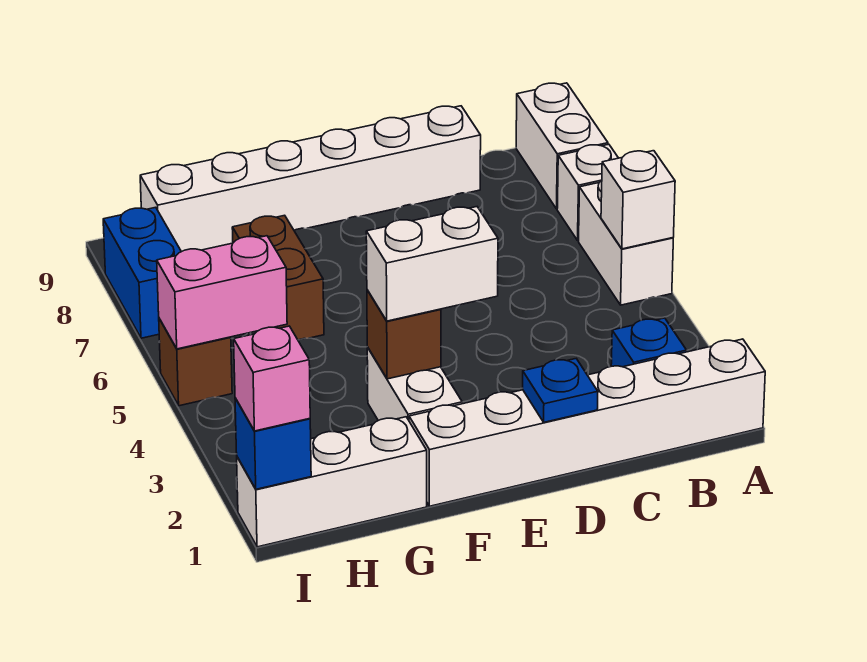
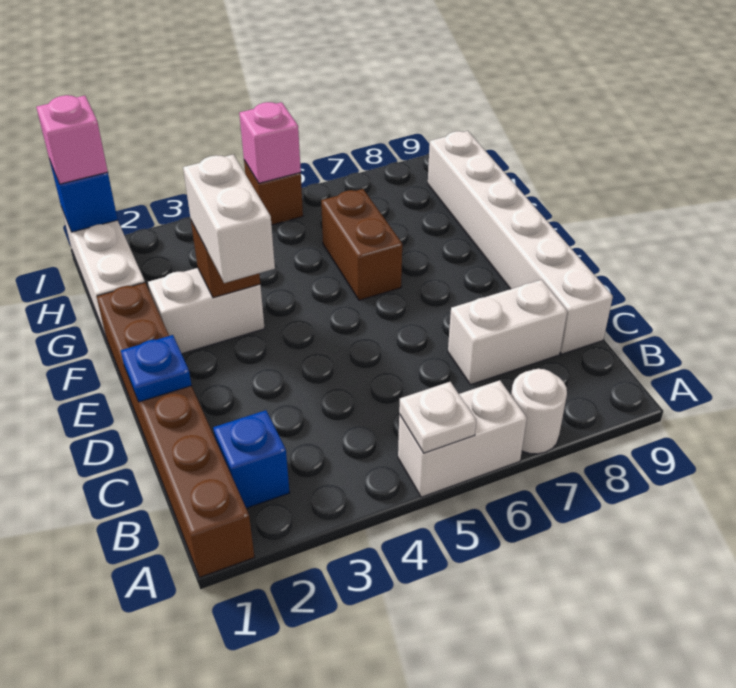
white brick A1:F1 level 1 -> brown brick A1:F1 level 1
white brick A5 level 2 -> white plate A5 level 2
white brick A7 level 1 -> white round brick A7 level 1
white brick A8:A9 level 1 -> white brick C7:C8 level 1
brown brick G6:G7 level 1 -> brown brick F6:G6 level 1
pink brick H5:I5 level 2 -> pink brick I5 level 2
blue brick I7:I8 level 1 -> none

